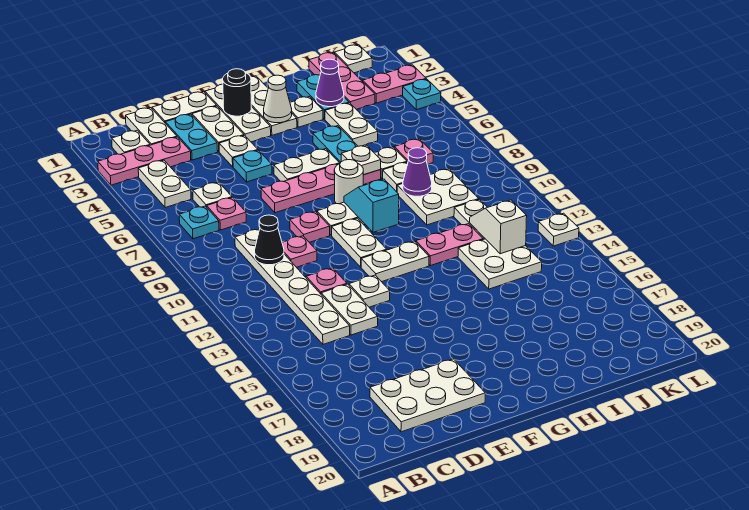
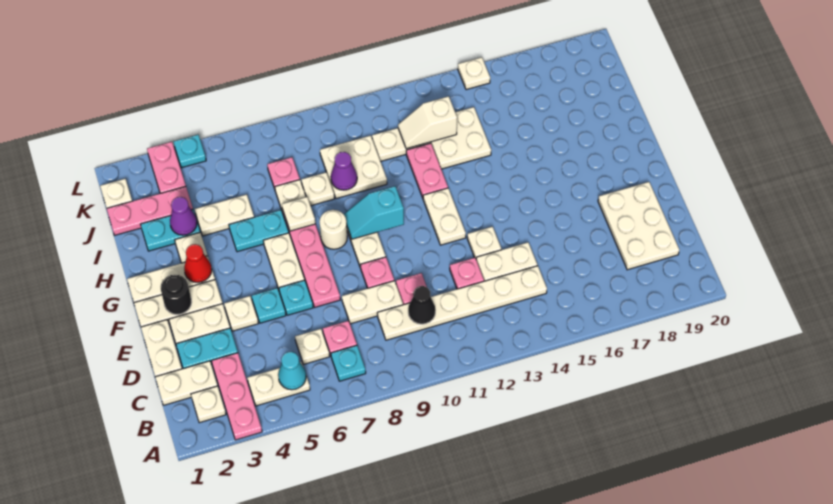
none -> cyan cone B5 level 2
none -> cyan plate E6 level 1
white plate F10:F11 level 1 -> white plate D8:D9 level 1
white cone G3 level 2 -> red cone G3 level 2
white plate L13 level 1 -> white plate L15 level 1

